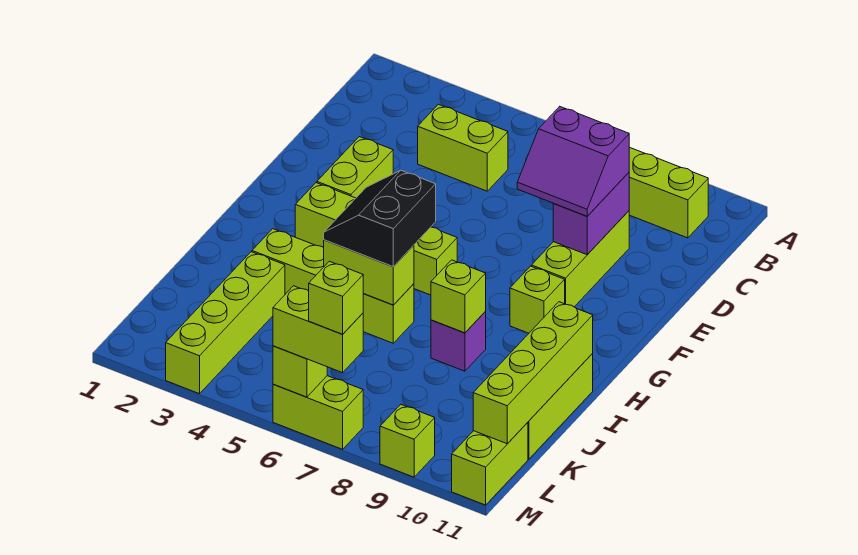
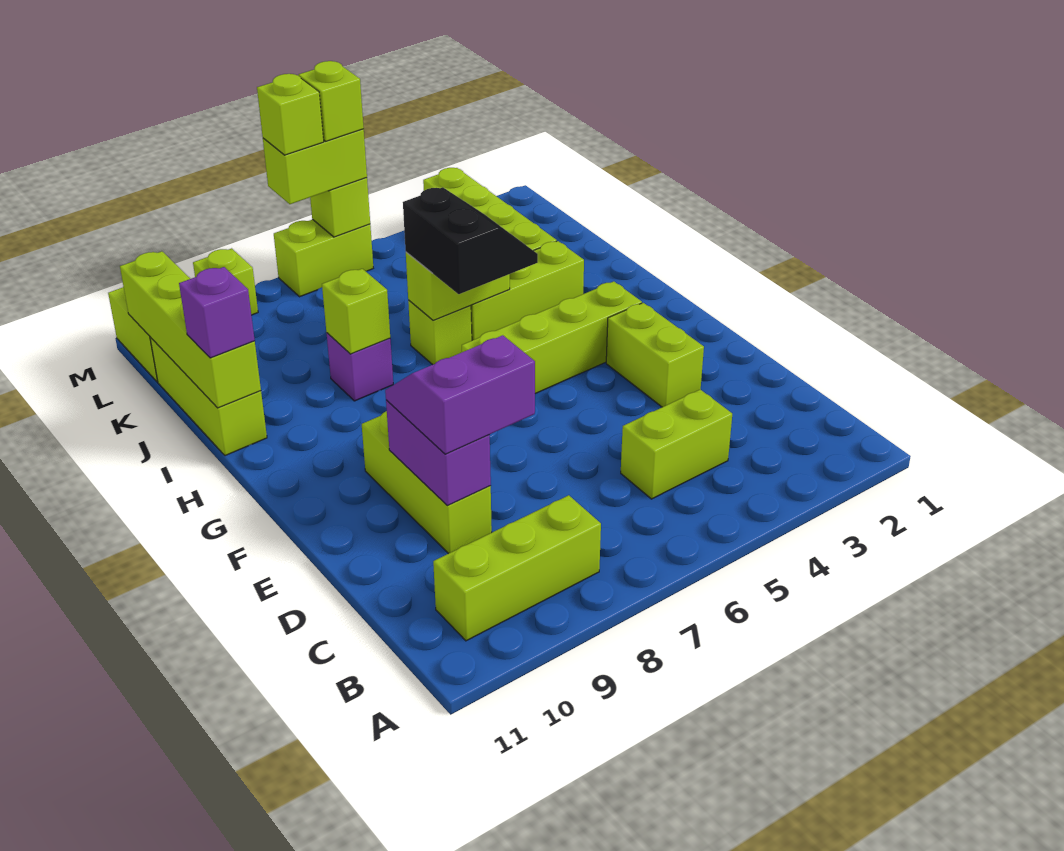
lime brick G9 level 1 -> lime brick M6 level 4
none -> purple brick I11 level 3

